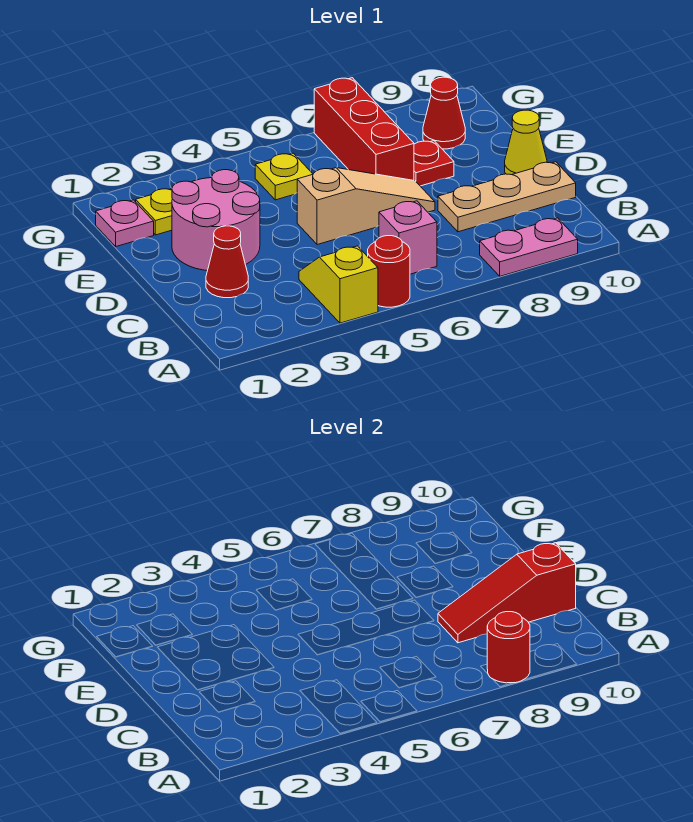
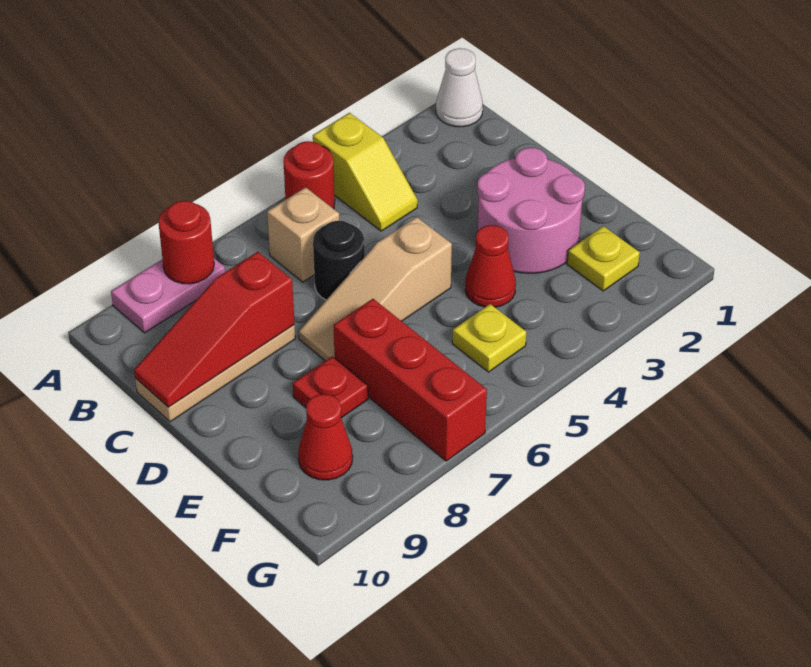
none -> white cone A1 level 1
pink brick B6 level 1 -> tan brick B6 level 1
red cone C2 level 1 -> red cone E4 level 1
none -> black round brick C6 level 1
red slope C8:C10 level 2 top 10 -> red slope C8:C10 level 2 top 8
yellow cone D10 level 1 -> none
pink plate F1 level 1 -> none

